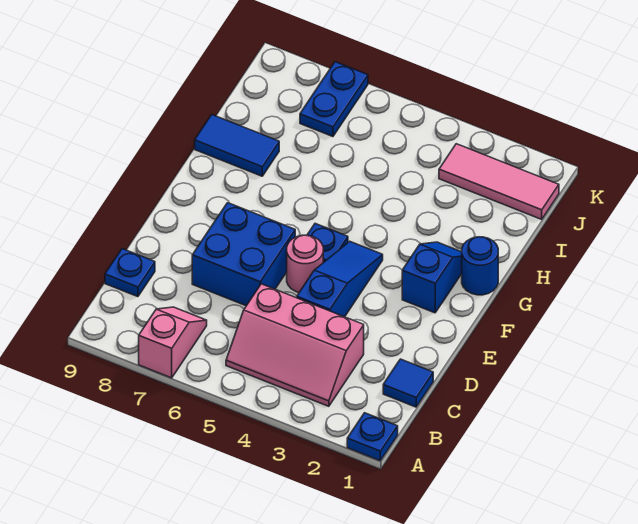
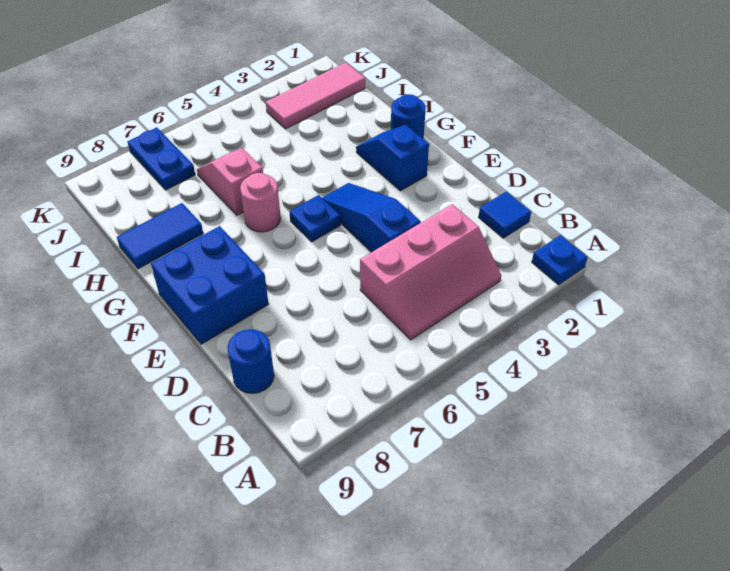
pink slope A7:B7 level 1 top A -> pink slope H6:I6 level 1 top H
blue plate C9 level 1 -> blue round brick C9 level 1
blue brick D6:E7 level 1 -> blue brick E8:F9 level 1
pink round brick E5 level 1 -> pink round brick G6 level 1

